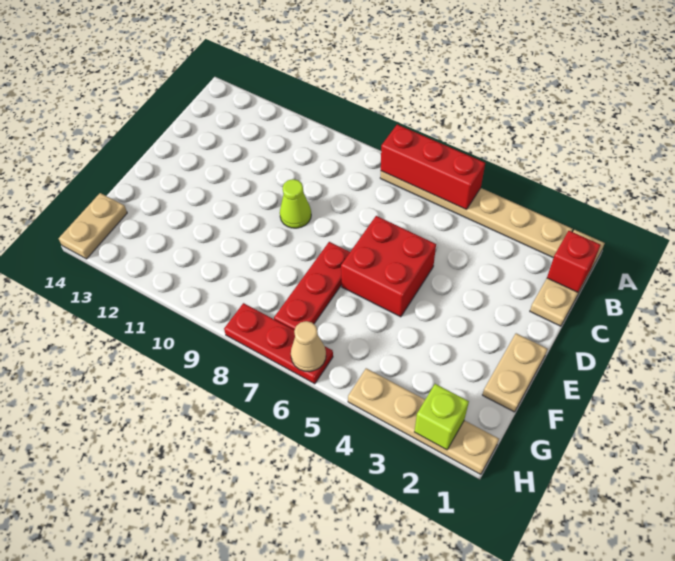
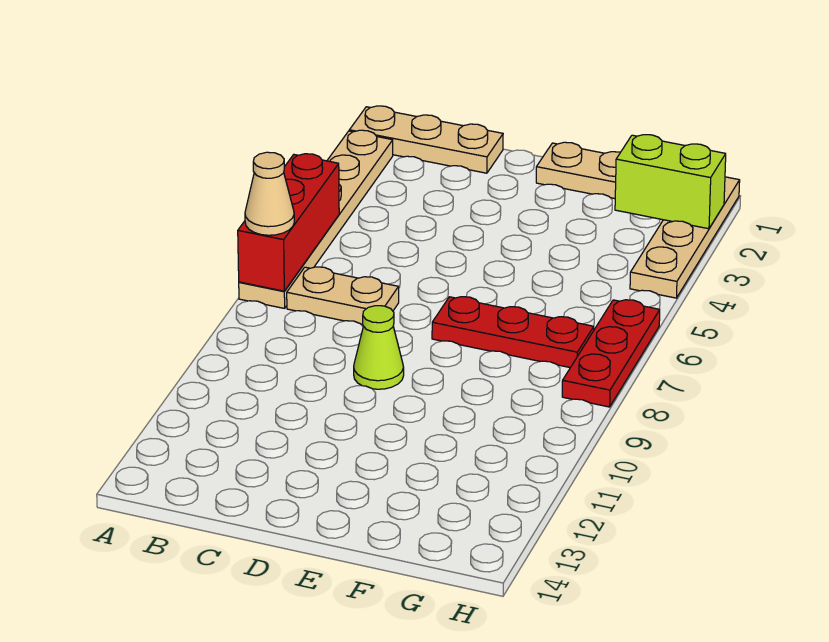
red brick B1 level 2 -> none
red brick D5:E6 level 1 -> none
tan plate G14:H14 level 1 -> tan plate B7:C7 level 1
lime brick H2 level 2 -> lime brick G2:H2 level 2
tan cone H6 level 2 -> tan cone A7 level 3

